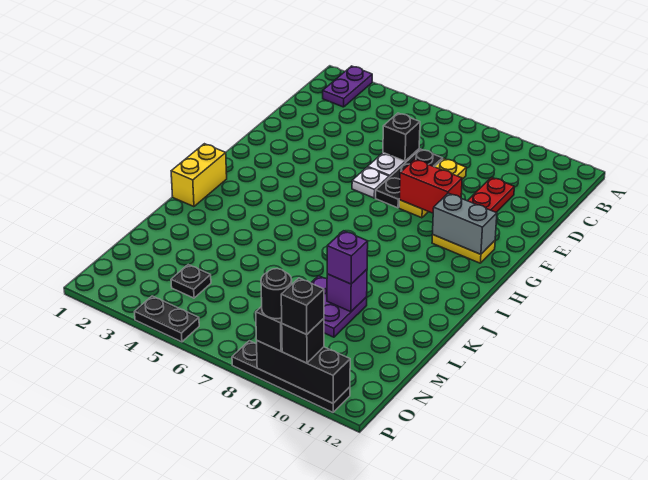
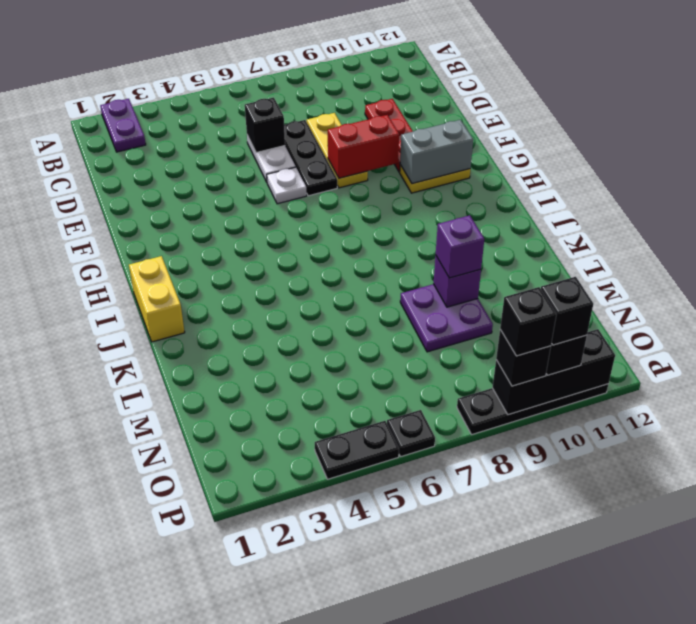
black plate N4 level 1 -> black plate P6 level 1
black round brick P9 level 4 -> black brick P9 level 4

